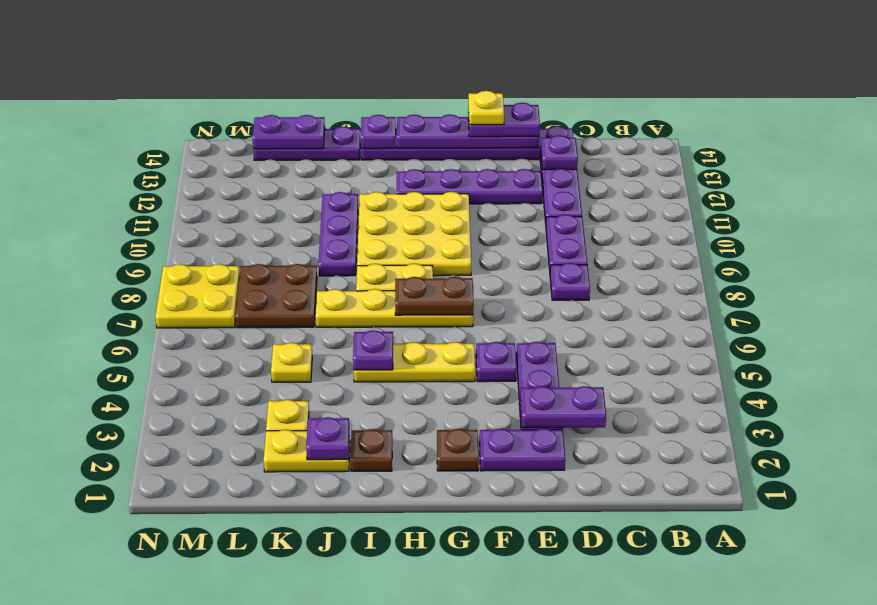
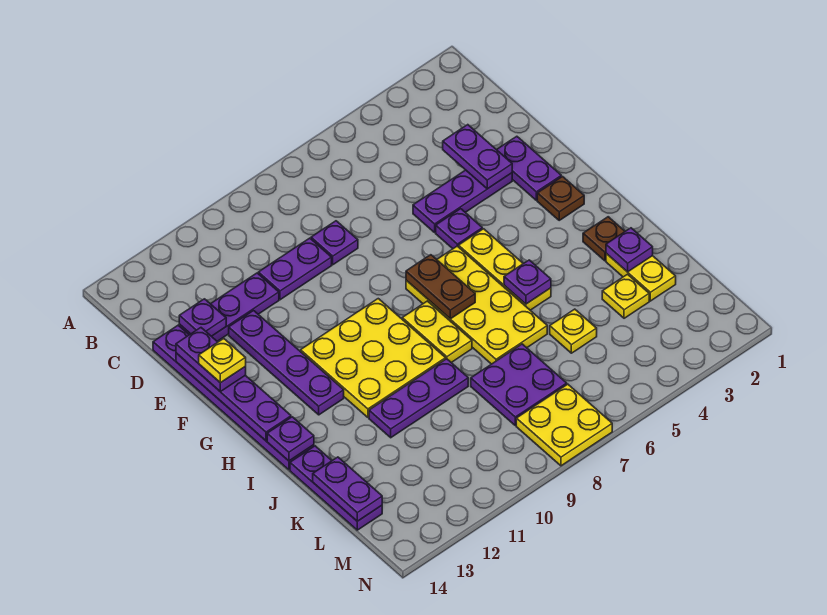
yellow plate G7:J7 level 1 -> yellow plate G6:J7 level 1
brown plate K7:L8 level 1 -> purple plate K7:L8 level 1

